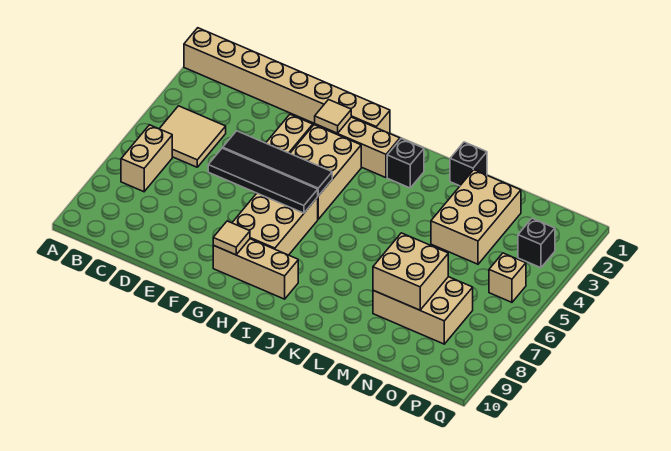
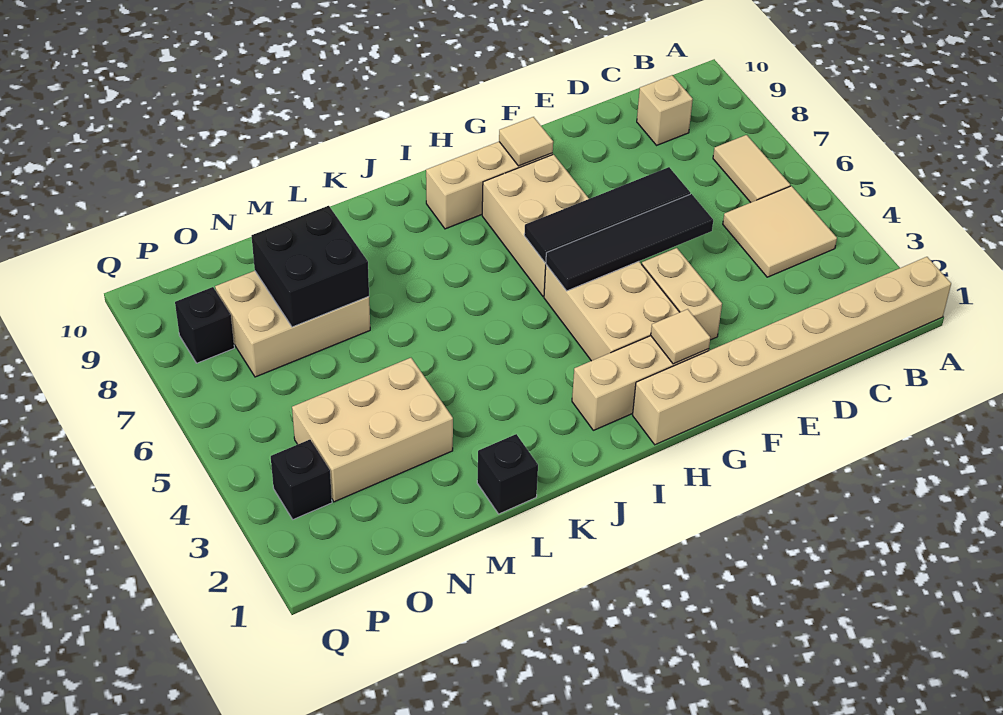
tan brick B6:B7 level 1 -> tan tile B6:B7 level 1
black brick J2 level 1 -> black brick P8 level 1
tan brick M2:N4 level 1 -> tan brick M3:O4 level 1
tan brick M7:N8 level 2 -> black brick M7:N8 level 2
tan brick P5 level 1 -> tan brick C9 level 1

